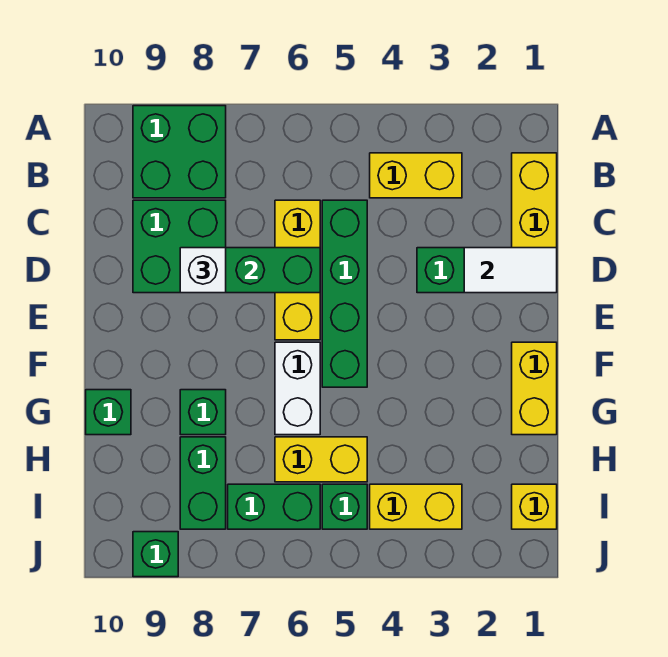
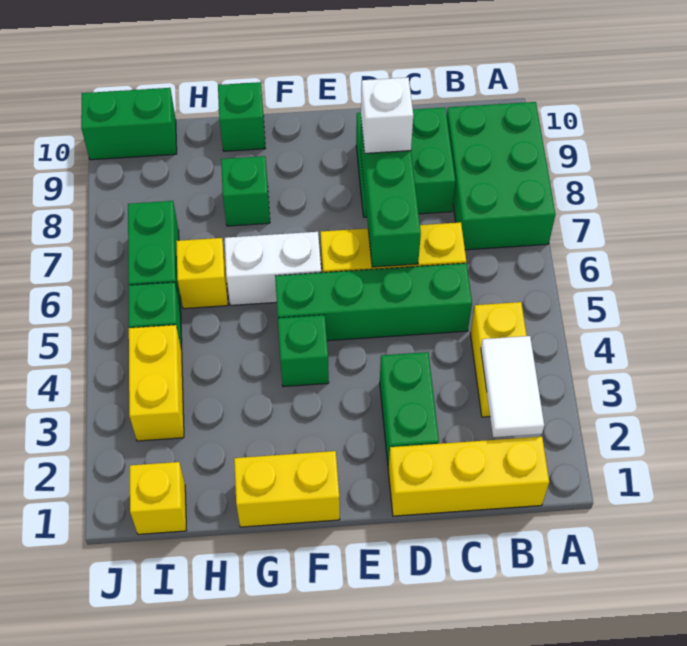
green brick A8:B9 level 1 -> green brick A7:B9 level 1
white tile D1:D2 level 2 -> white tile B2:B3 level 2
yellow brick H5:H6 level 1 -> yellow brick H6 level 1
green brick H8:I8 level 1 -> green brick I10:J10 level 1
green brick J9 level 1 -> green brick F4 level 1

